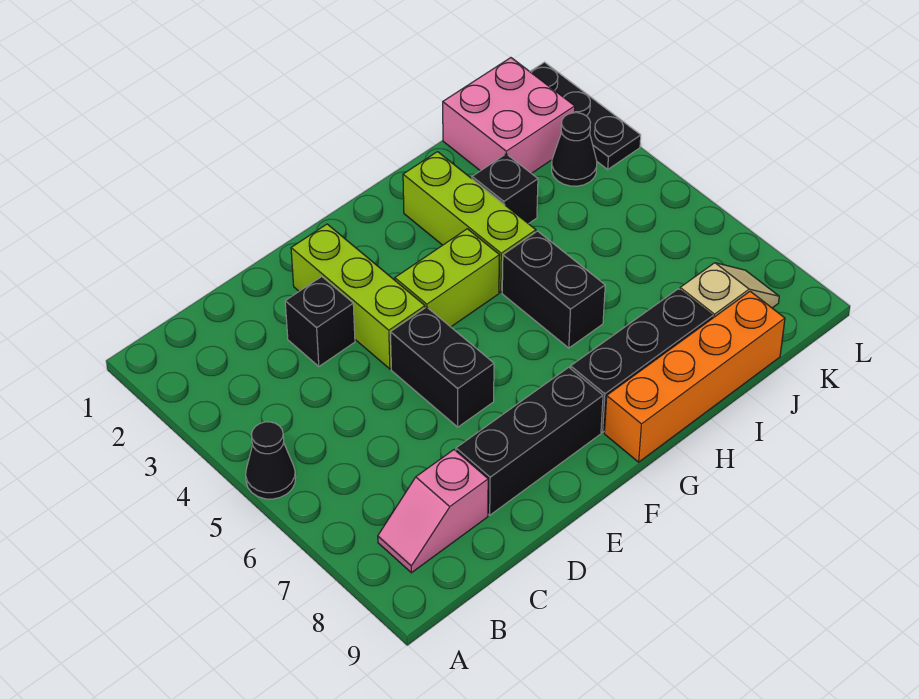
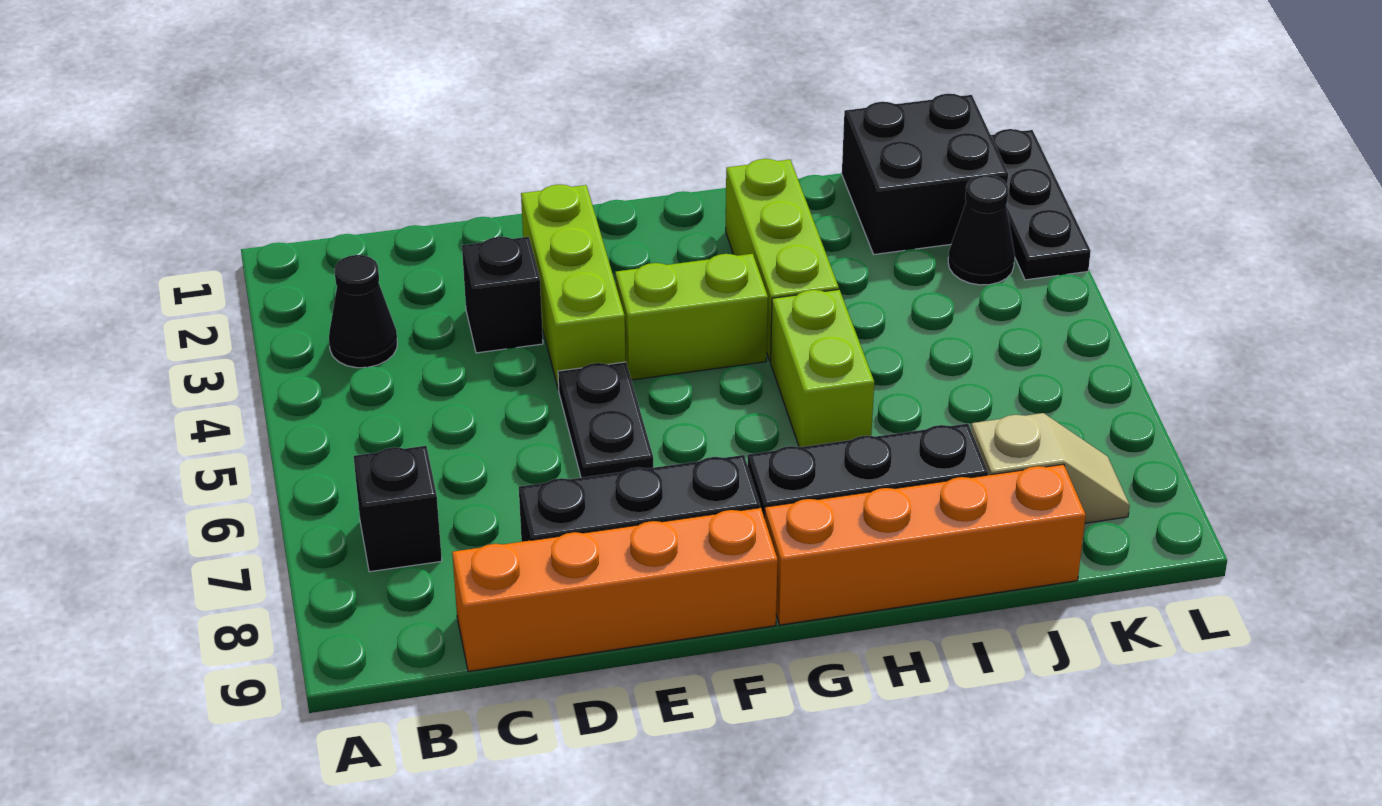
black cone A5 level 1 -> black cone B3 level 1
pink slope B8:C8 level 1 top C -> none
none -> orange brick C9:F9 level 1
black brick E5:E6 level 1 -> black plate E5:E6 level 1
black brick H5:H6 level 1 -> lime brick H5:H6 level 1
black brick I3 level 1 -> black brick B7 level 1
pink brick J1:K2 level 1 -> black brick J1:K2 level 1

